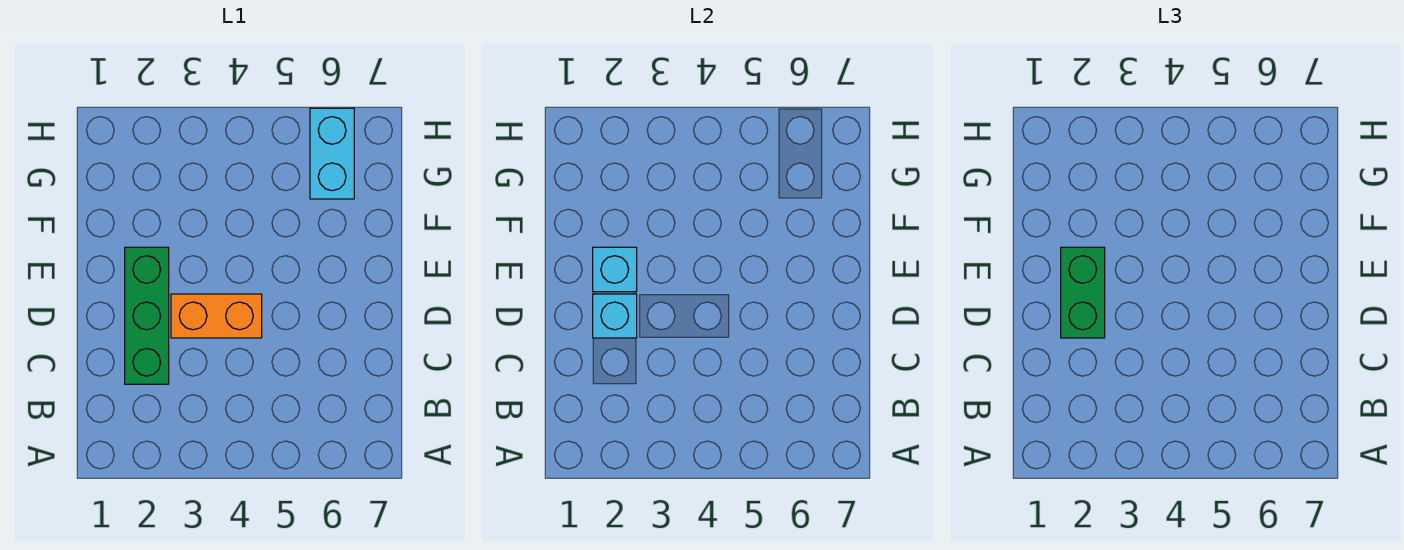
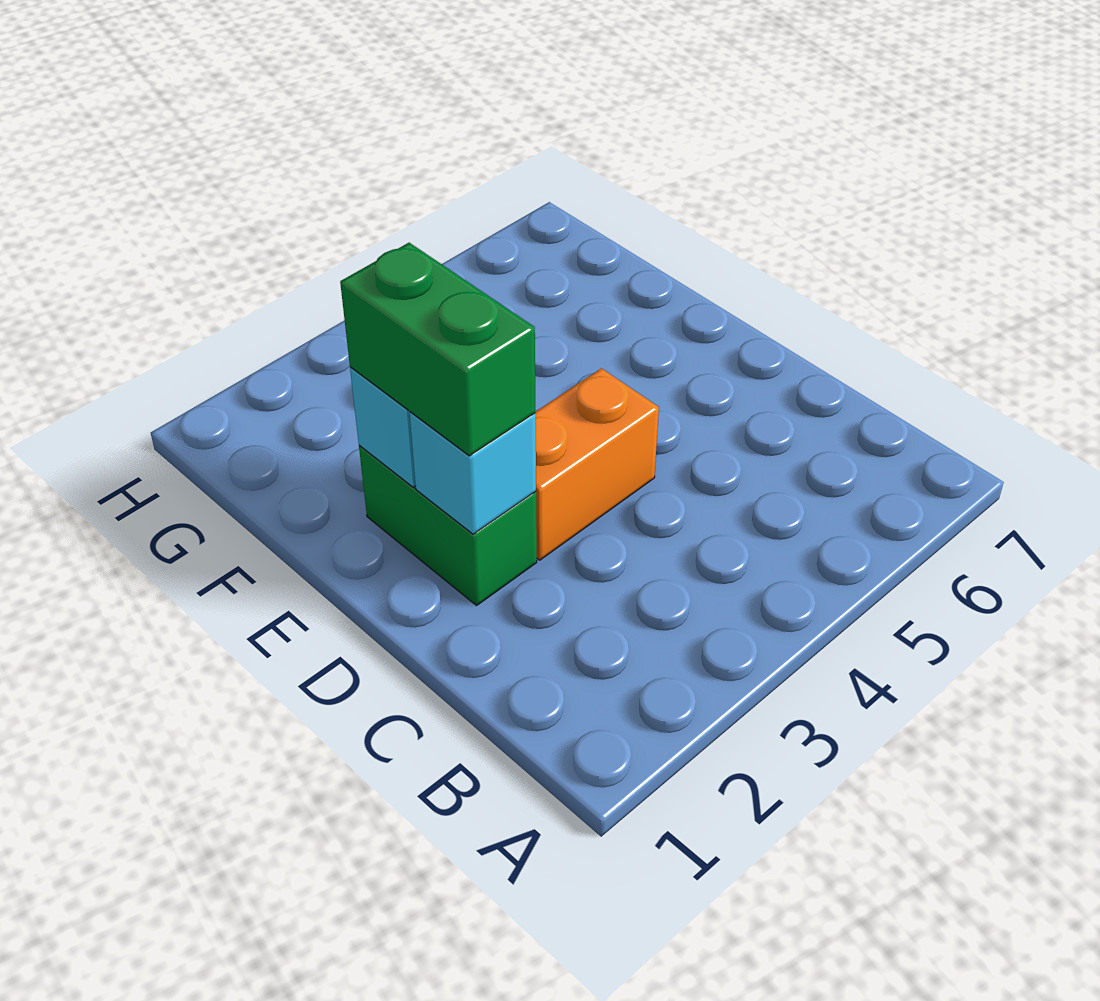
green brick C2:E2 level 1 -> green brick D2:E2 level 1
cyan brick G6:H6 level 1 -> none

